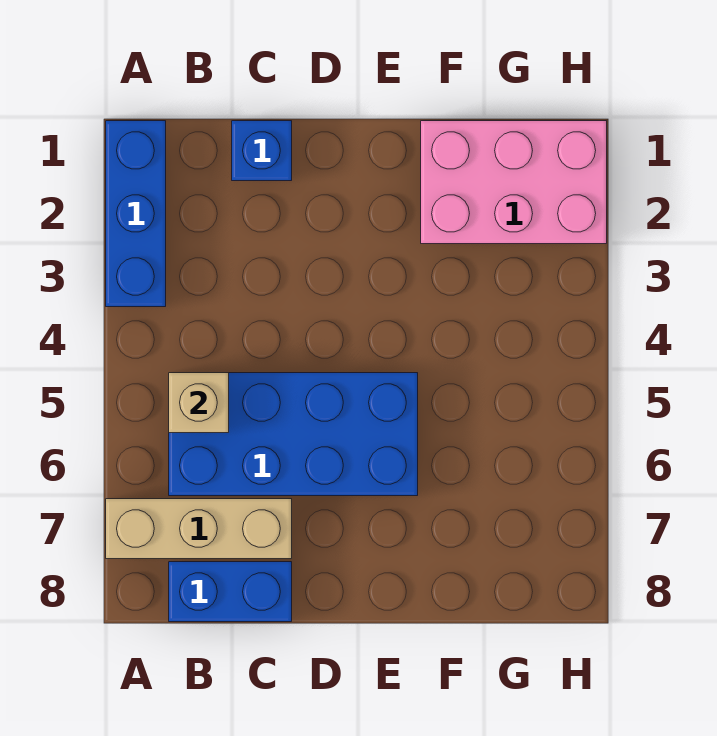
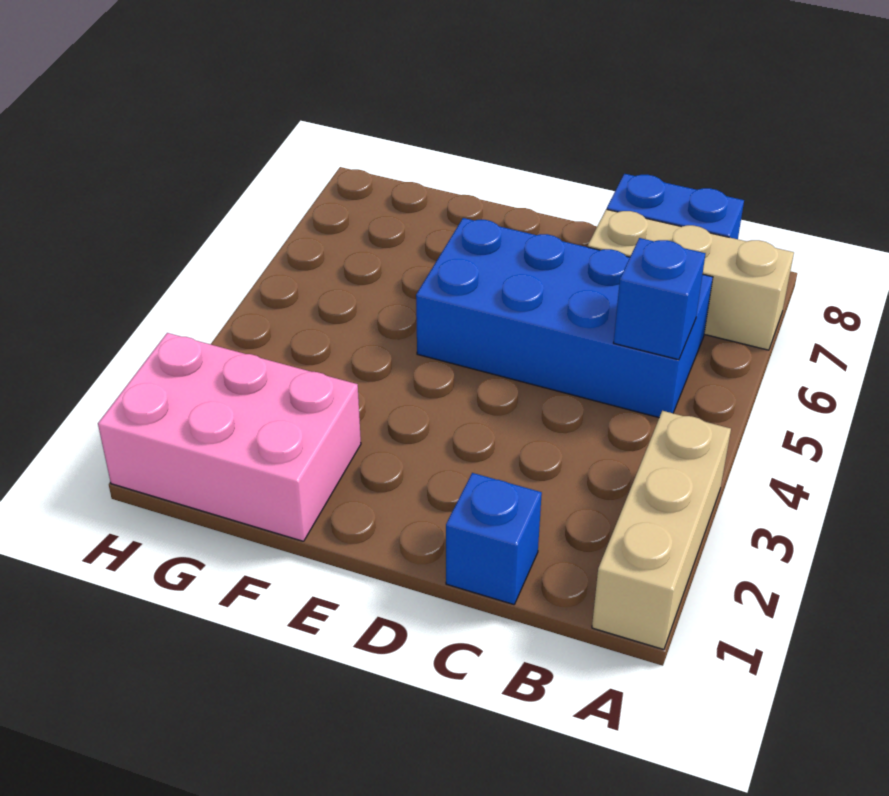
blue brick A1:A3 level 1 -> tan brick A1:A3 level 1
tan brick B5 level 2 -> blue brick B5 level 2

